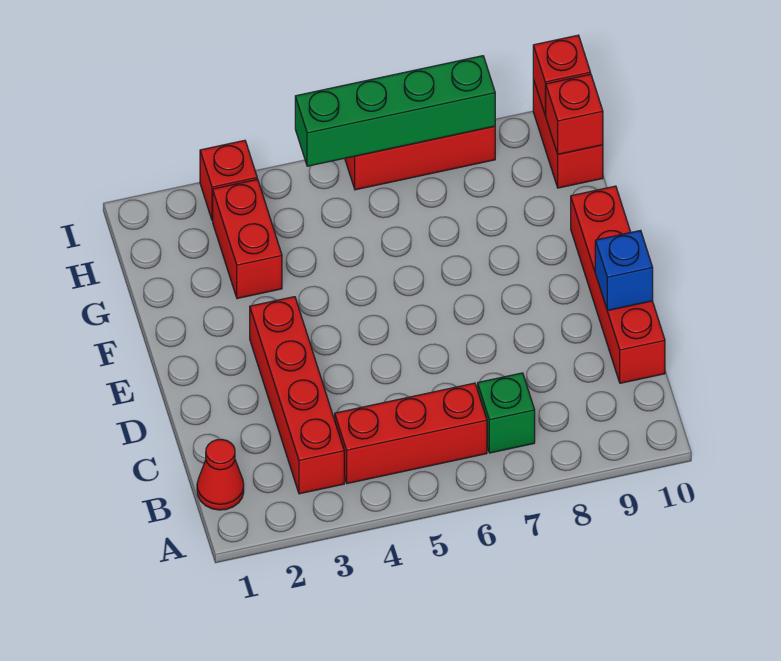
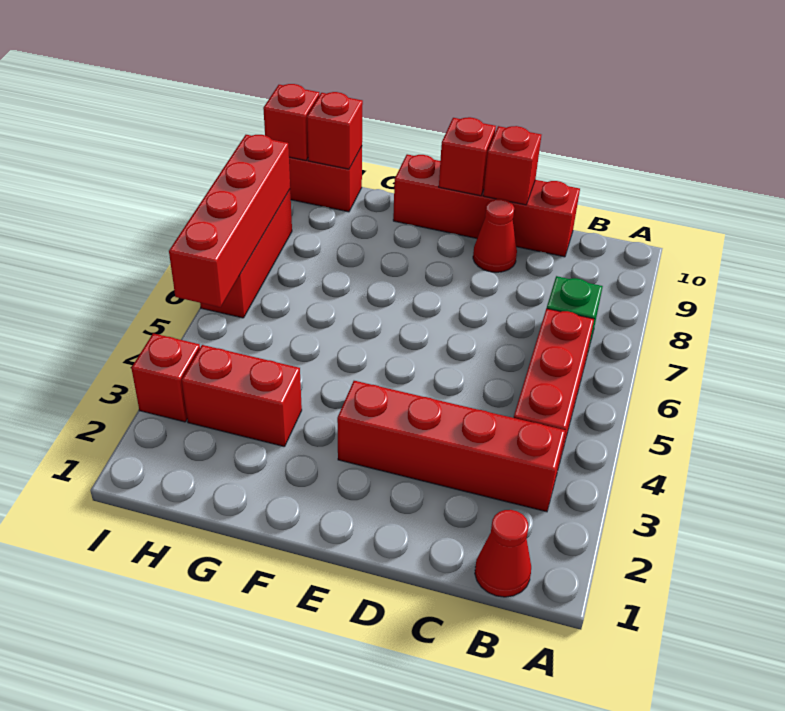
none -> red cone D9 level 1
blue brick D10 level 2 -> red brick D10 level 2
none -> red brick E10 level 2
green brick I5:I8 level 2 -> red brick I5:I8 level 2

